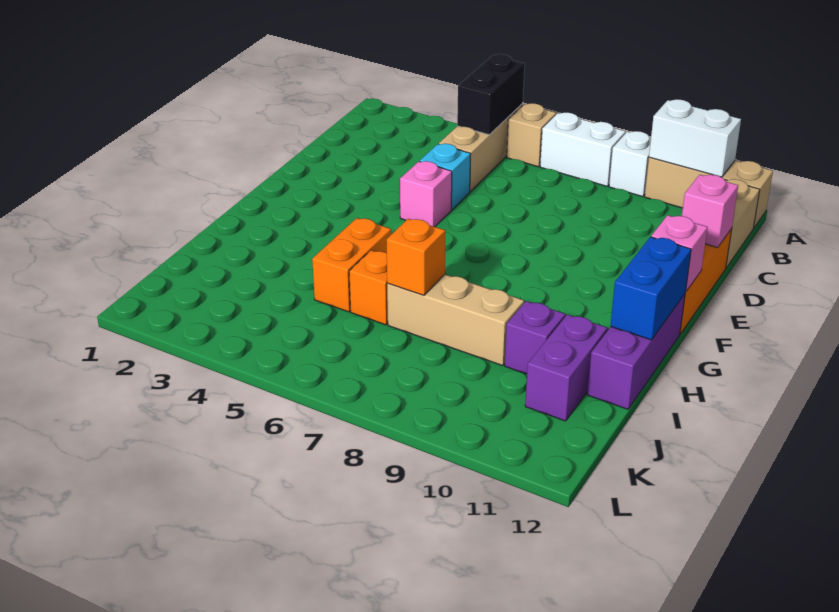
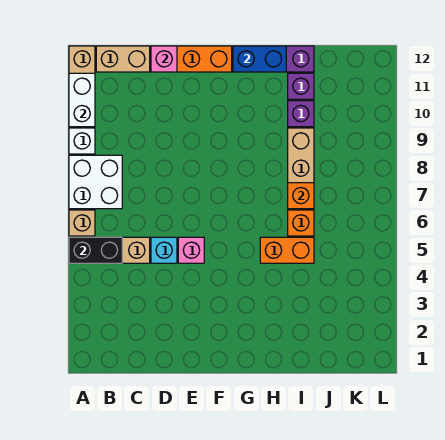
white brick A7:A8 level 1 -> white brick A7:B8 level 1
pink brick F12 level 2 -> none
purple brick I11:J11 level 1 -> purple brick I11 level 1

